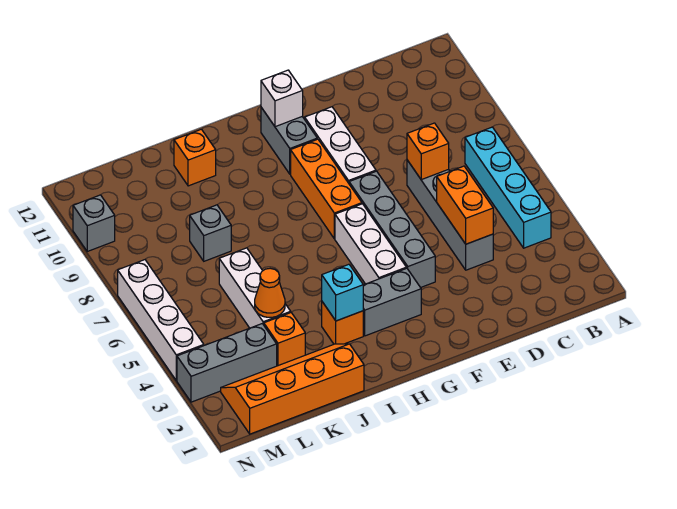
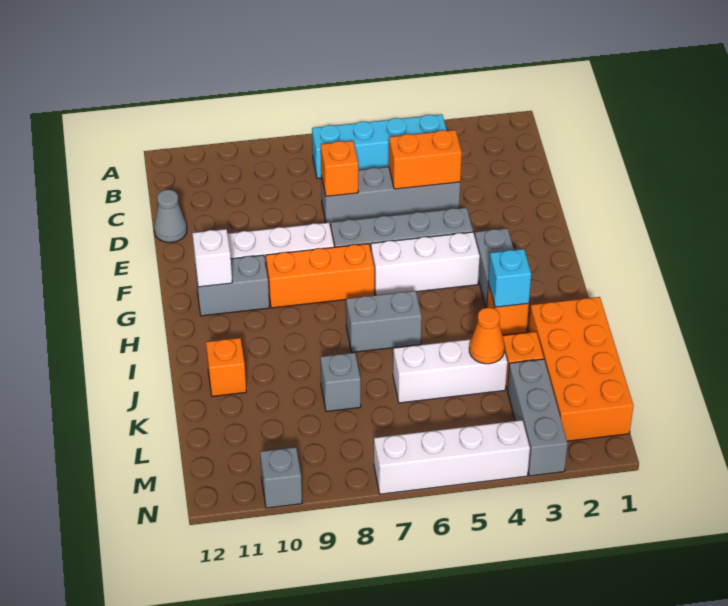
none -> grey cone D12 level 1
none -> grey brick I6:I7 level 1
orange slope J1:M2 level 1 top 1 -> orange brick J1:M2 level 1

